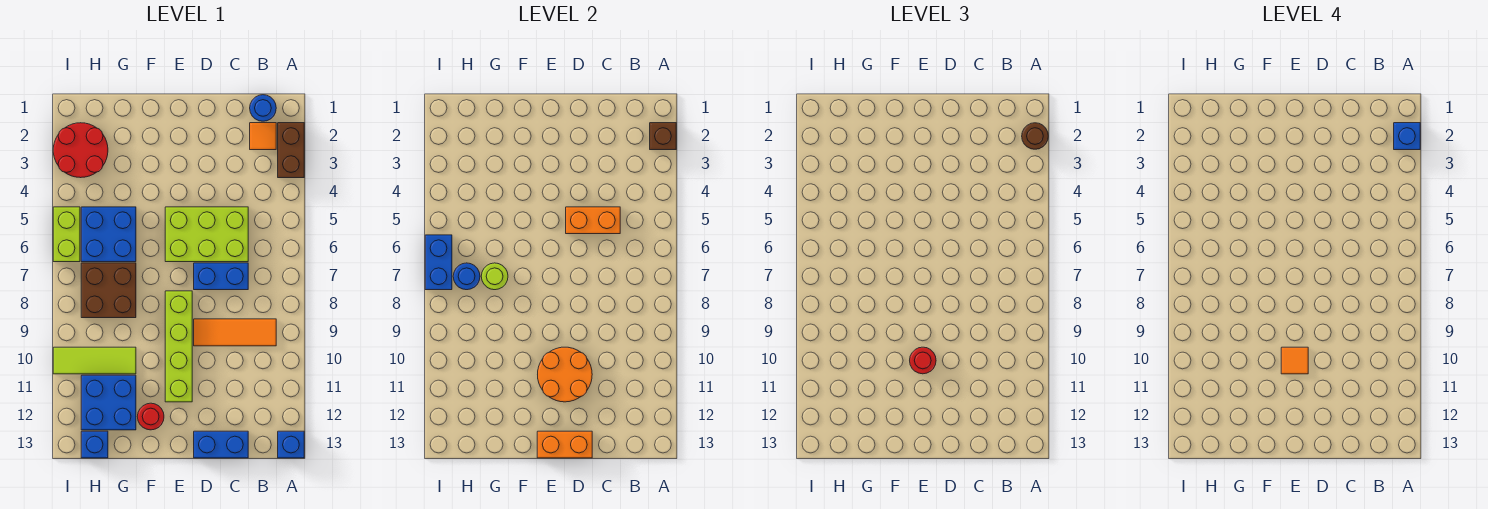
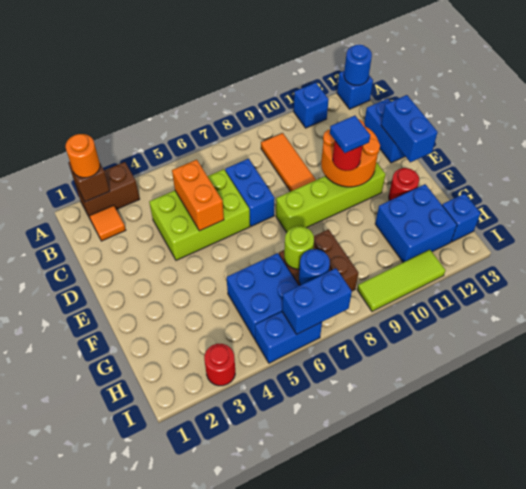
brown round brick A2 level 3 -> orange round brick A2 level 3
blue brick A2 level 4 -> blue brick A11 level 1
blue round brick B1 level 1 -> blue round brick A13 level 2
lime brick C5:E6 level 1 -> lime brick C4:D6 level 1
orange brick D13:E13 level 2 -> blue brick D13:E13 level 2
orange tile E10 level 4 -> blue tile E10 level 4
lime tile G10:I10 level 1 -> lime tile I9:I11 level 1
red round brick H2:I3 level 1 -> red round brick I3 level 1
lime brick I5:I6 level 1 -> blue brick I5:I6 level 1

